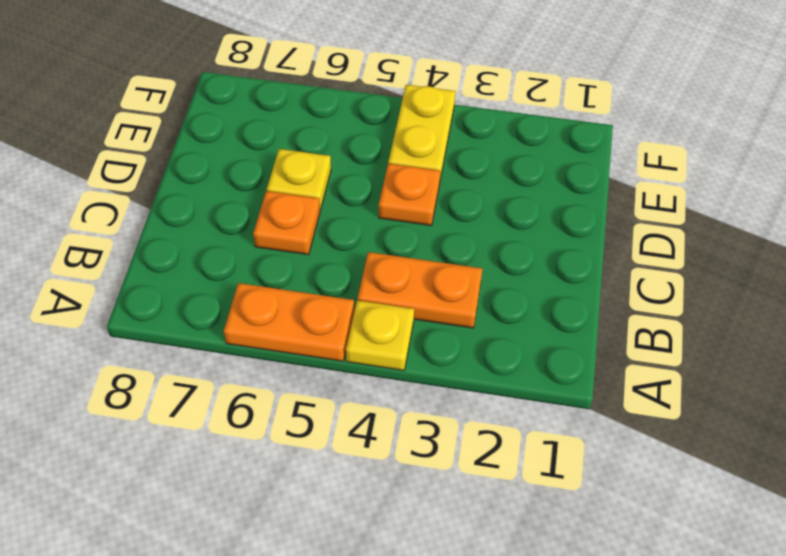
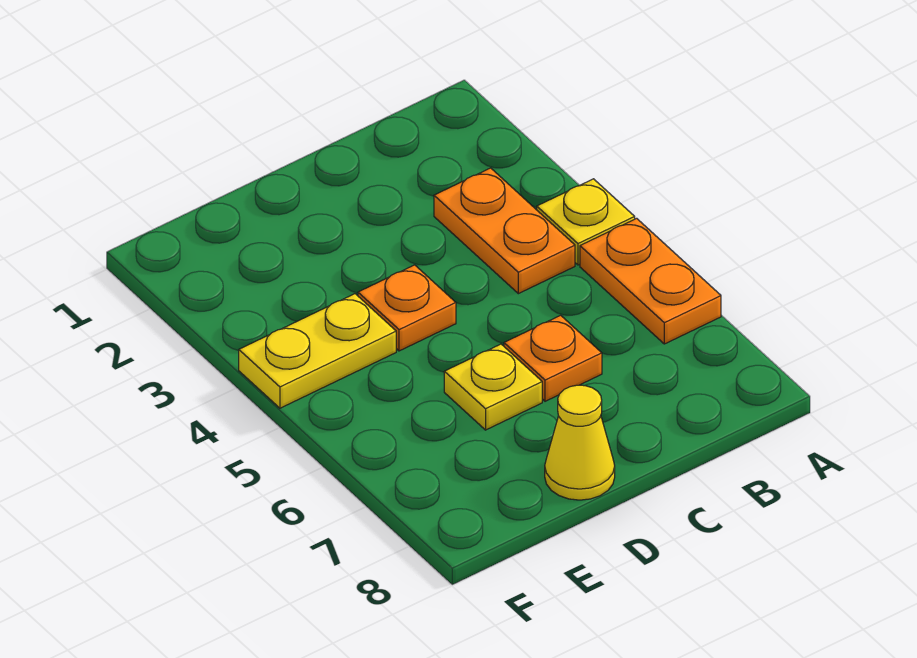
none -> yellow cone D8 level 1

